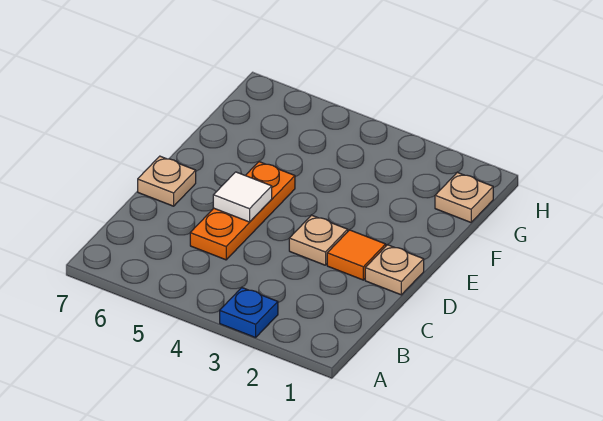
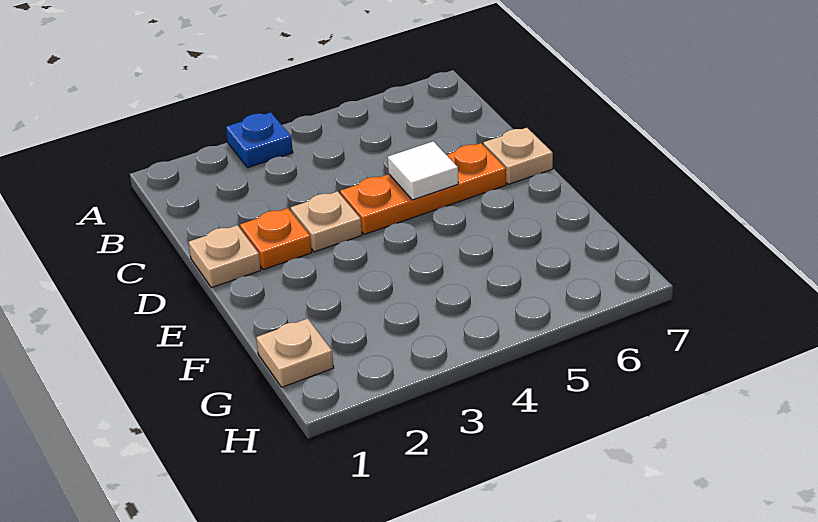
orange plate C5:E5 level 1 -> orange plate D4:D6 level 1
orange tile D2 level 1 -> orange plate D2 level 1

